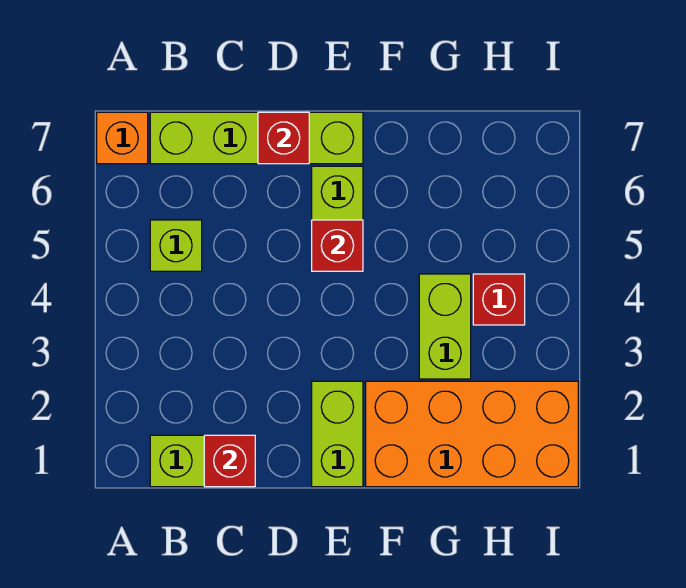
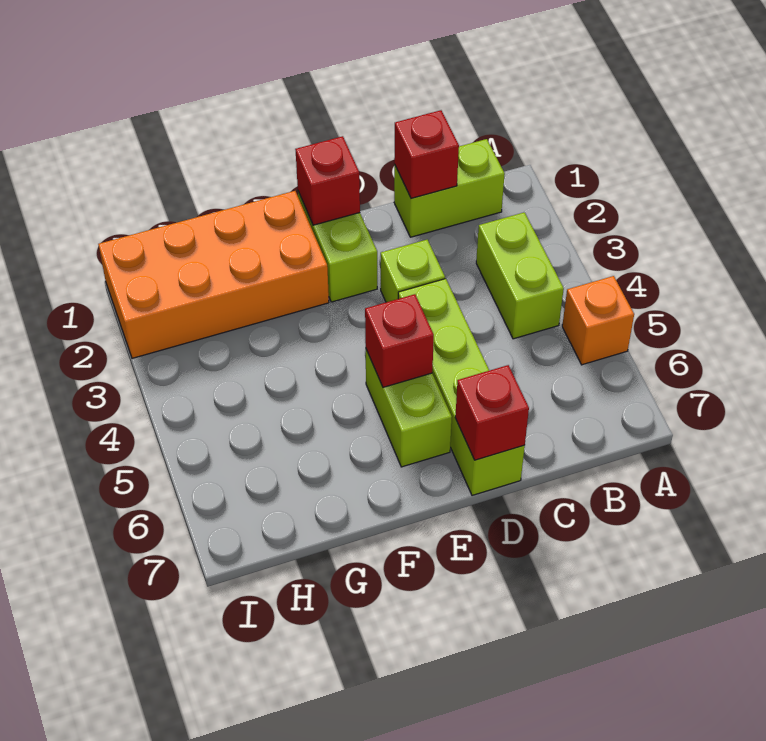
orange brick A7 level 1 -> orange brick A5 level 1
lime brick B5 level 1 -> lime brick D3 level 1
lime brick B7:E7 level 1 -> lime brick D4:D7 level 1
lime brick G3:G4 level 1 -> lime brick B3:B4 level 1
red brick H4 level 1 -> red brick E1 level 2

